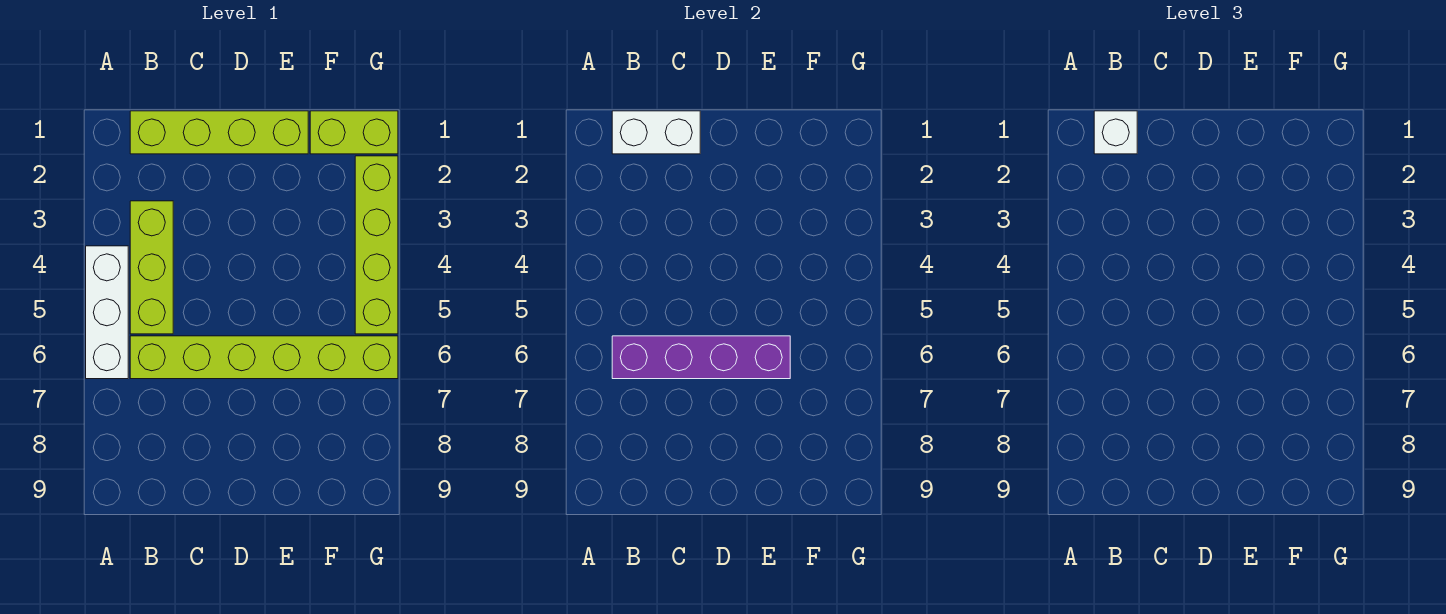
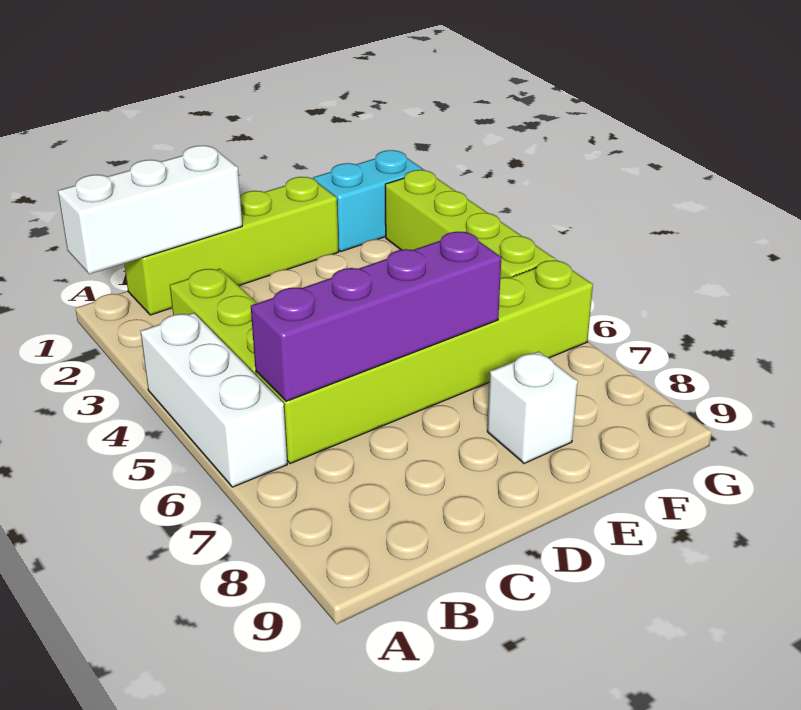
white brick B1:C1 level 2 -> white brick A1:C1 level 2
white brick B1 level 3 -> white brick E8 level 1
lime brick F1:G1 level 1 -> cyan brick F1:G1 level 1

